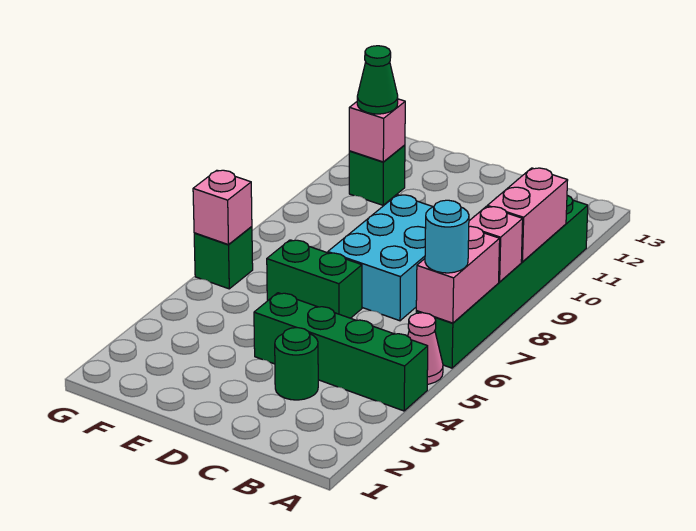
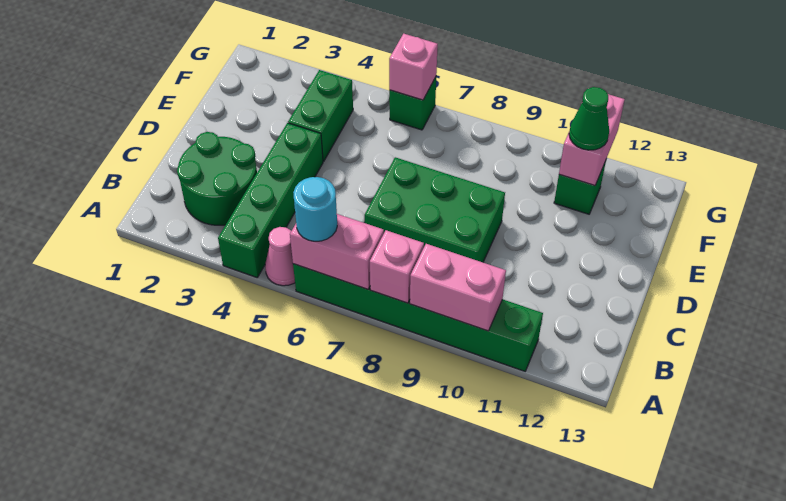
green round brick C3 level 1 -> green round brick B2:C3 level 1
cyan brick C7:D9 level 1 -> green brick C7:D9 level 1
green brick D6:E6 level 1 -> green brick E4:F4 level 1
pink brick F11 level 2 -> pink brick F11:G11 level 2

